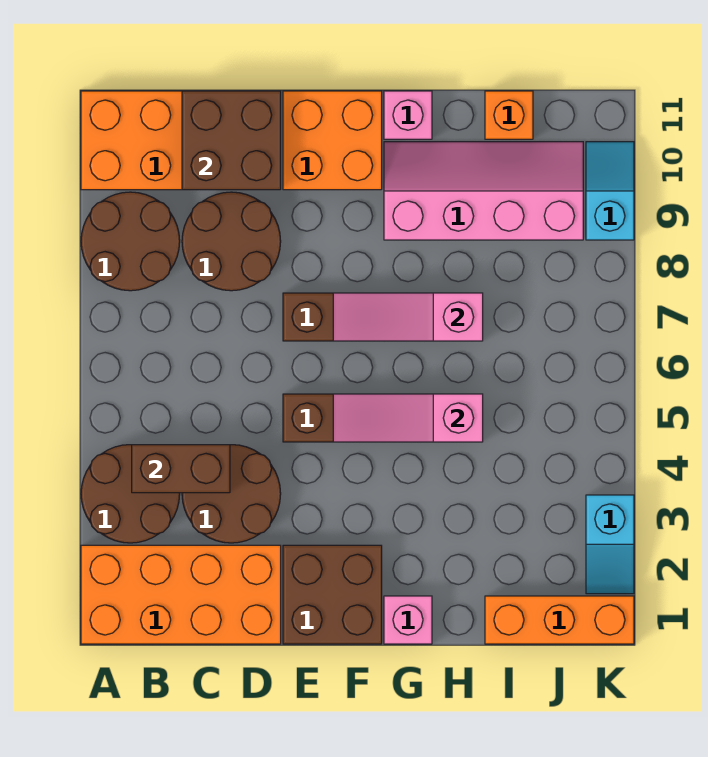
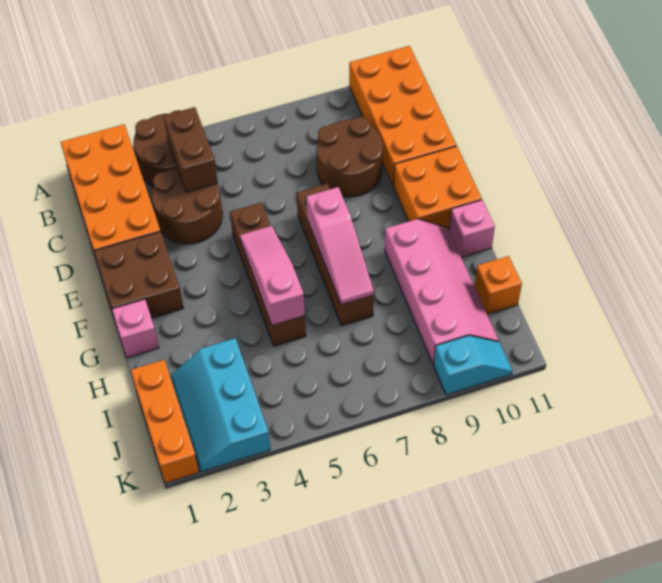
brown round brick A8:B9 level 1 -> none
brown brick C10:D11 level 2 -> none
pink slope F7:H7 level 2 top H -> pink slope F7:H7 level 2 top F
cyan slope K2:K3 level 1 top 3 -> cyan slope I2:K3 level 1 top 3

